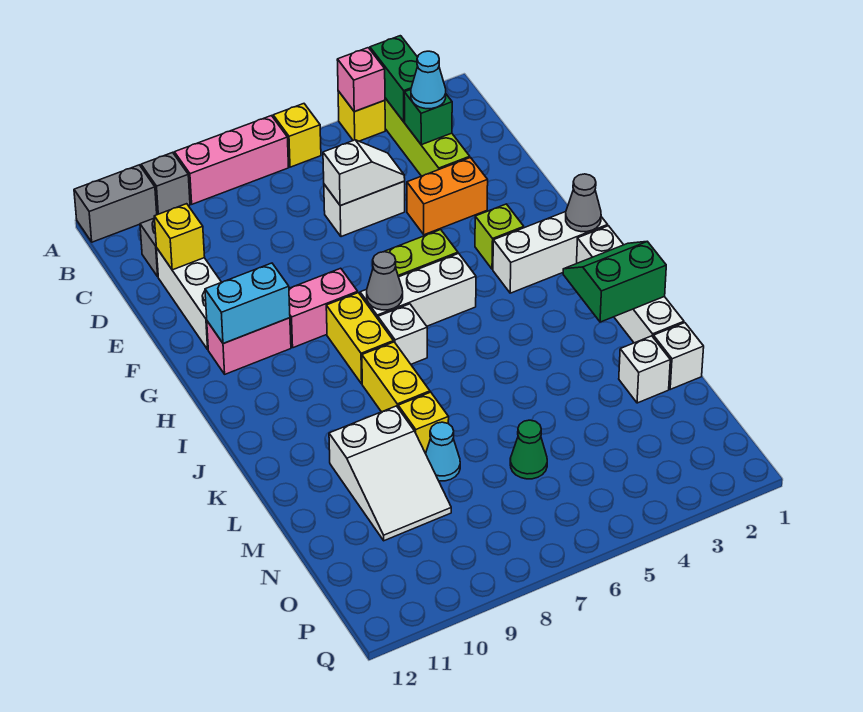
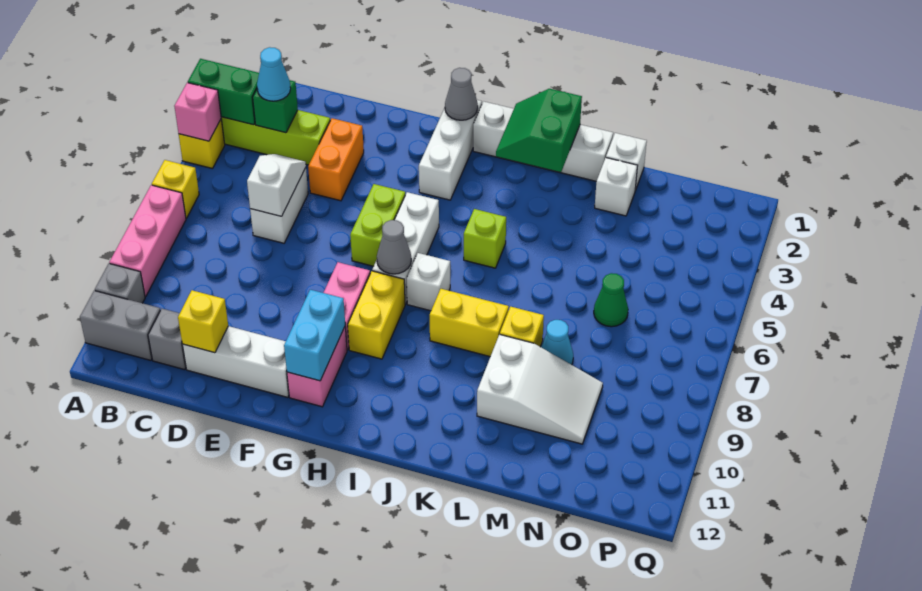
grey brick A11:A12 level 1 -> grey brick A11:B11 level 1
lime brick G3 level 1 -> lime brick J5 level 1
yellow brick H8:I8 level 1 -> yellow brick H8:H9 level 1

